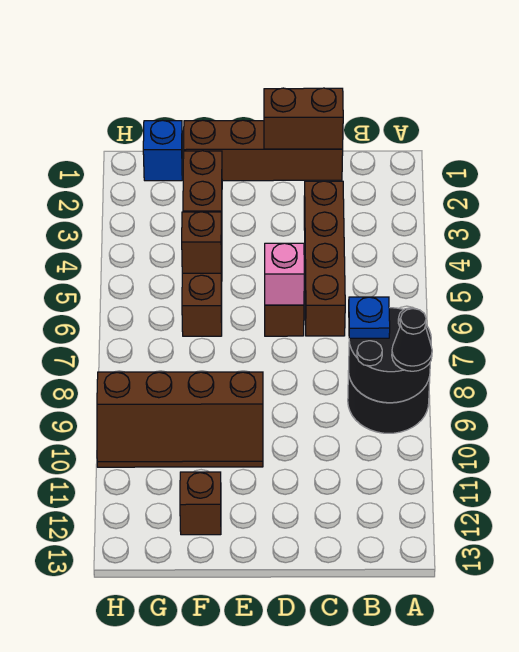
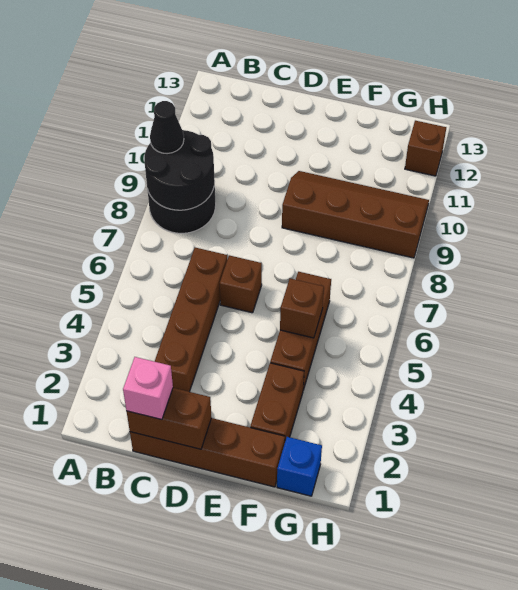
blue plate B8 level 3 -> none
pink brick D6 level 2 -> pink brick C1 level 3
brown brick F12 level 1 -> brown brick H12 level 1

